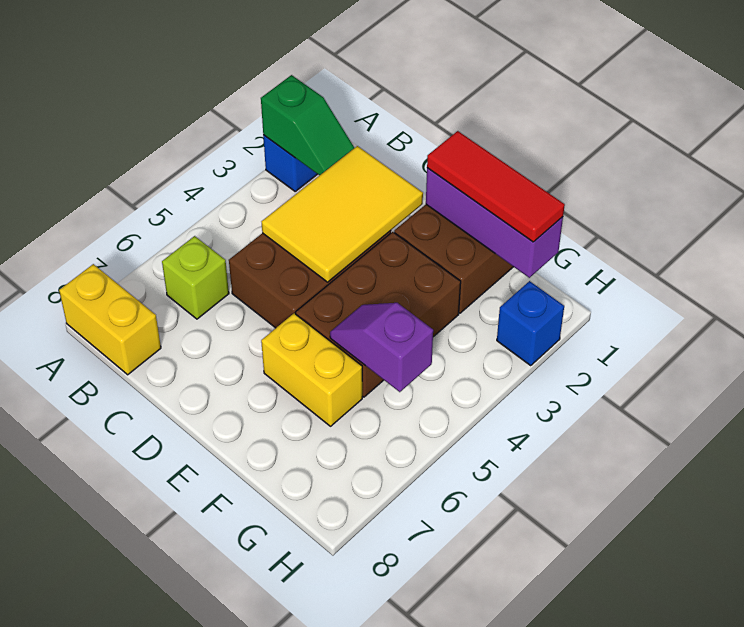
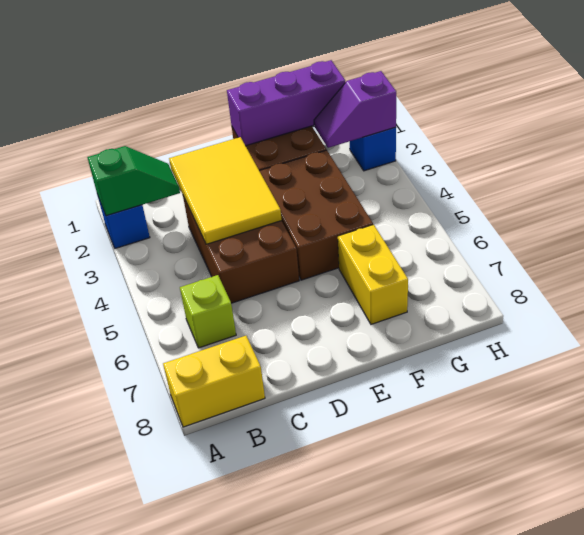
red tile E1:G1 level 3 -> none
yellow brick E6:F6 level 1 -> yellow brick F6:F7 level 1
purple slope F5:G5 level 2 top G -> purple slope G2:H2 level 2 top H

